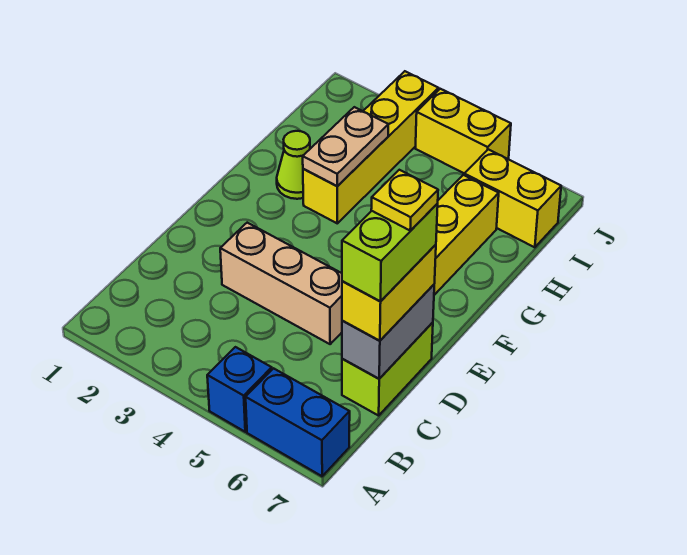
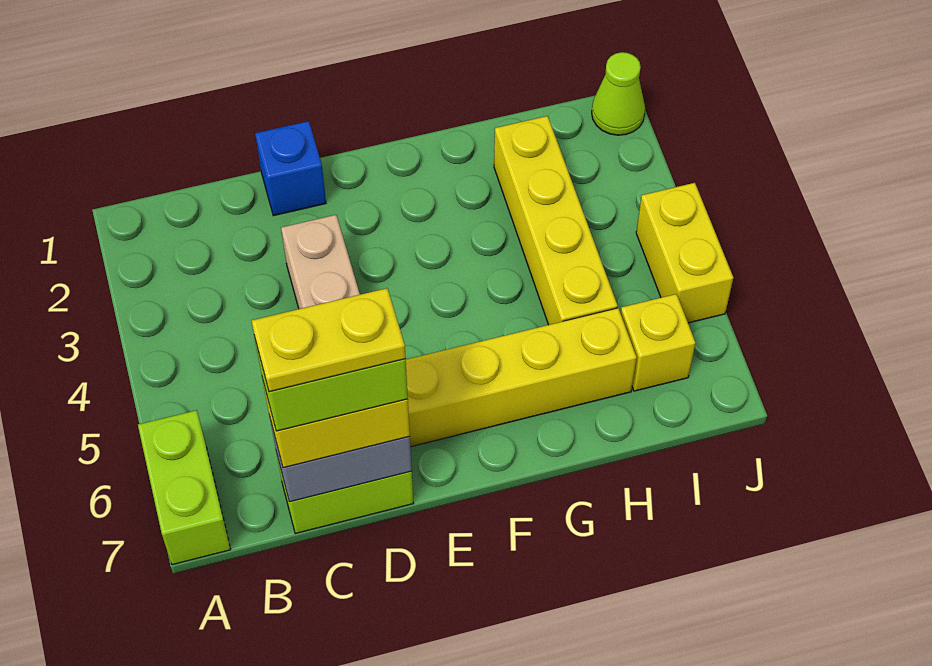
blue brick A5 level 1 -> blue brick D1 level 1
blue brick A6:A7 level 1 -> lime brick A6:A7 level 1
yellow plate D7 level 5 -> yellow plate C7:D7 level 5
lime cone G2 level 1 -> lime cone J1 level 1
yellow brick G3:J3 level 1 -> yellow brick H2:H5 level 1
tan plate G3:H3 level 2 -> none
yellow brick I6:I7 level 1 -> yellow brick I6 level 1

